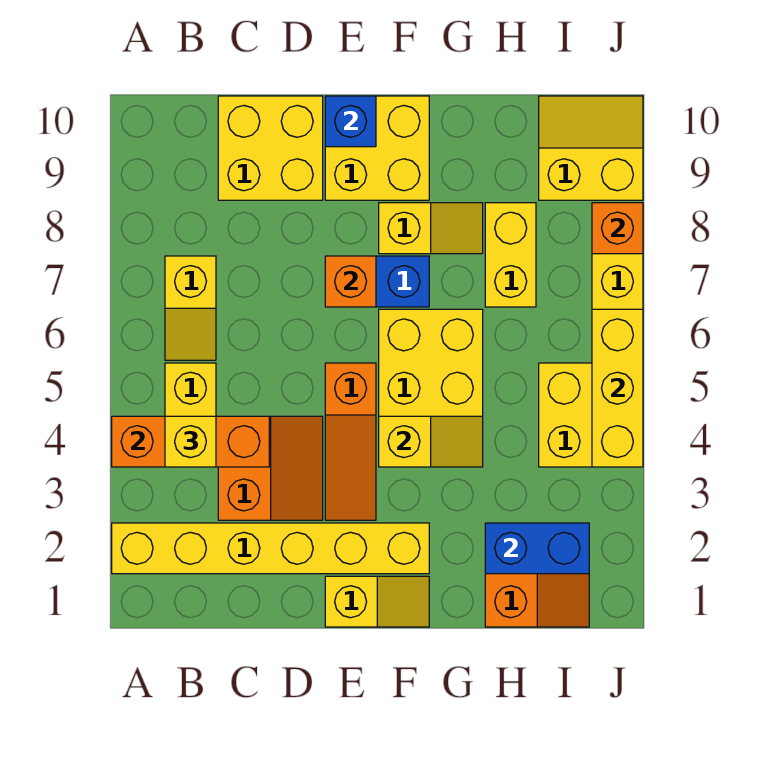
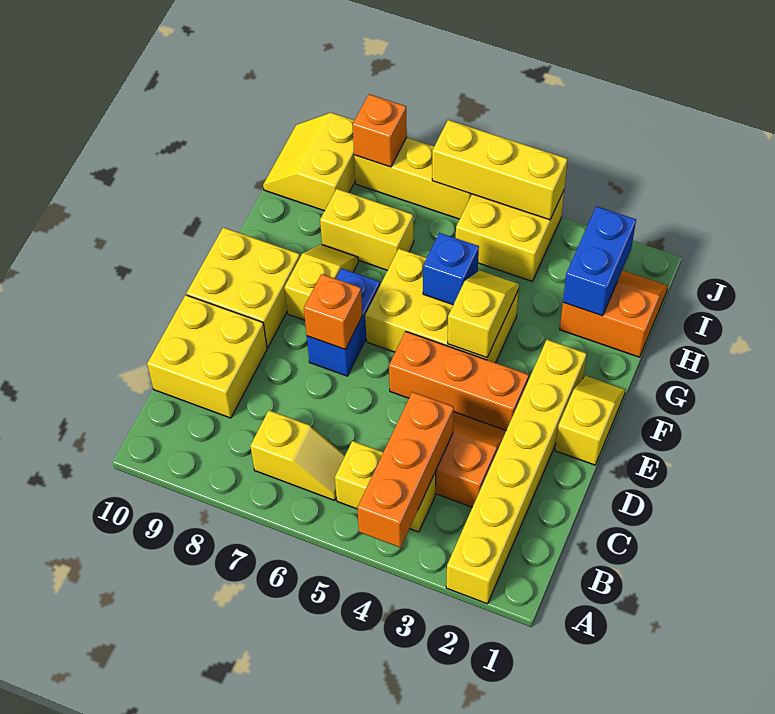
yellow brick B4 level 3 -> none
orange slope E3:E5 level 1 top 5 -> orange brick E3:E5 level 1
blue brick E10 level 2 -> blue brick G5 level 2

